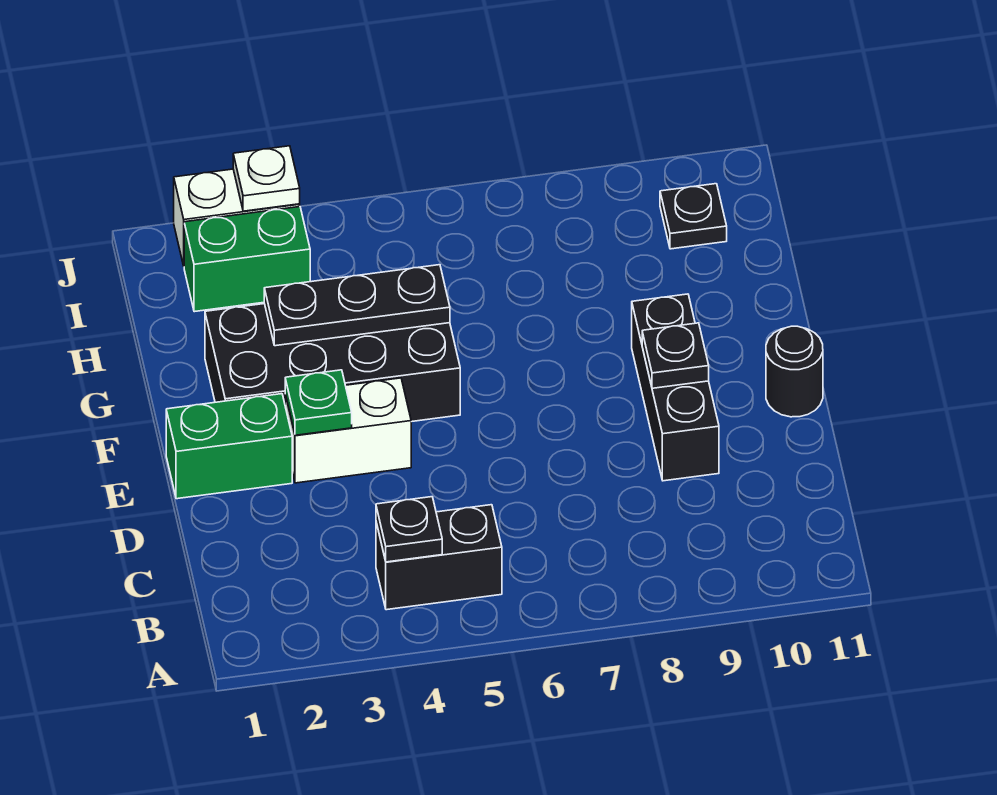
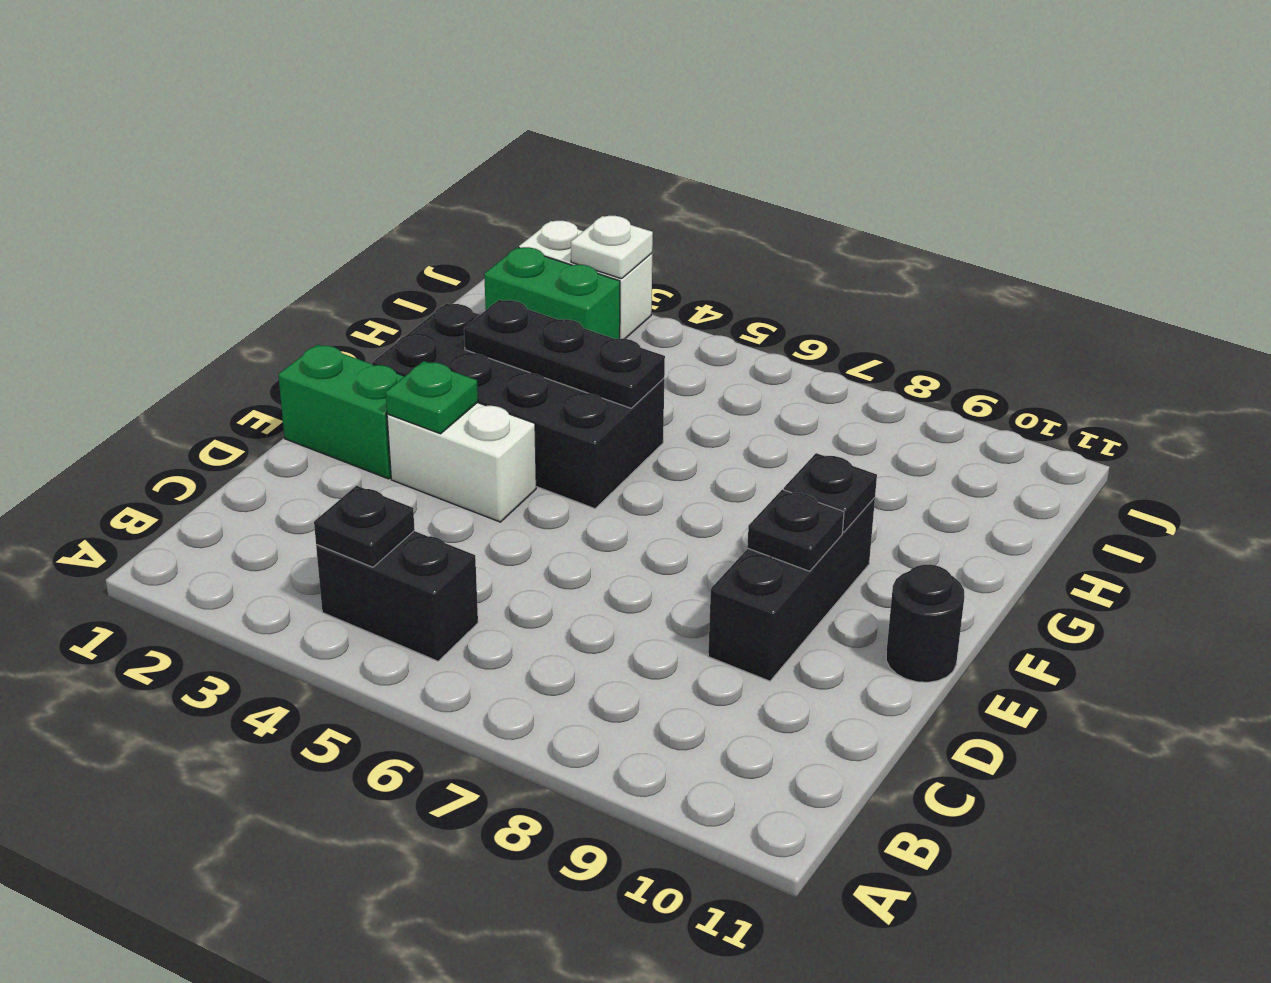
black plate I10 level 1 -> black plate F9 level 2

